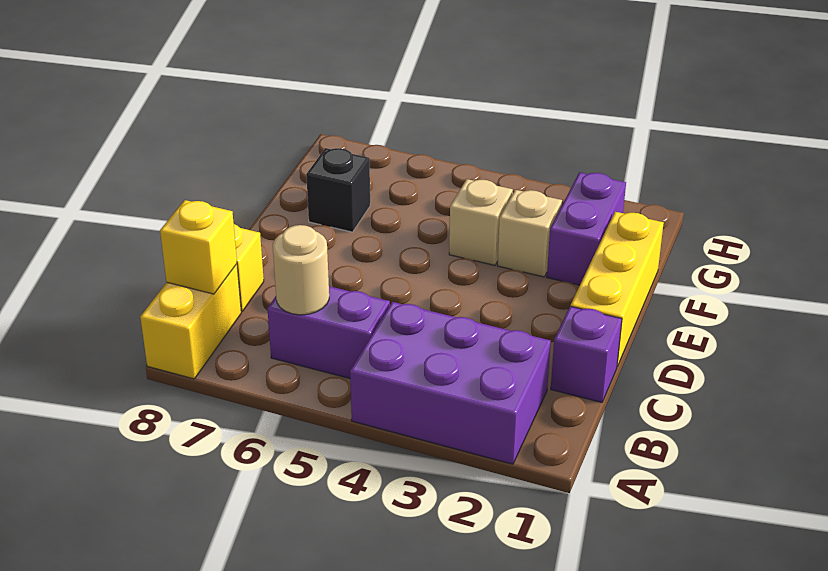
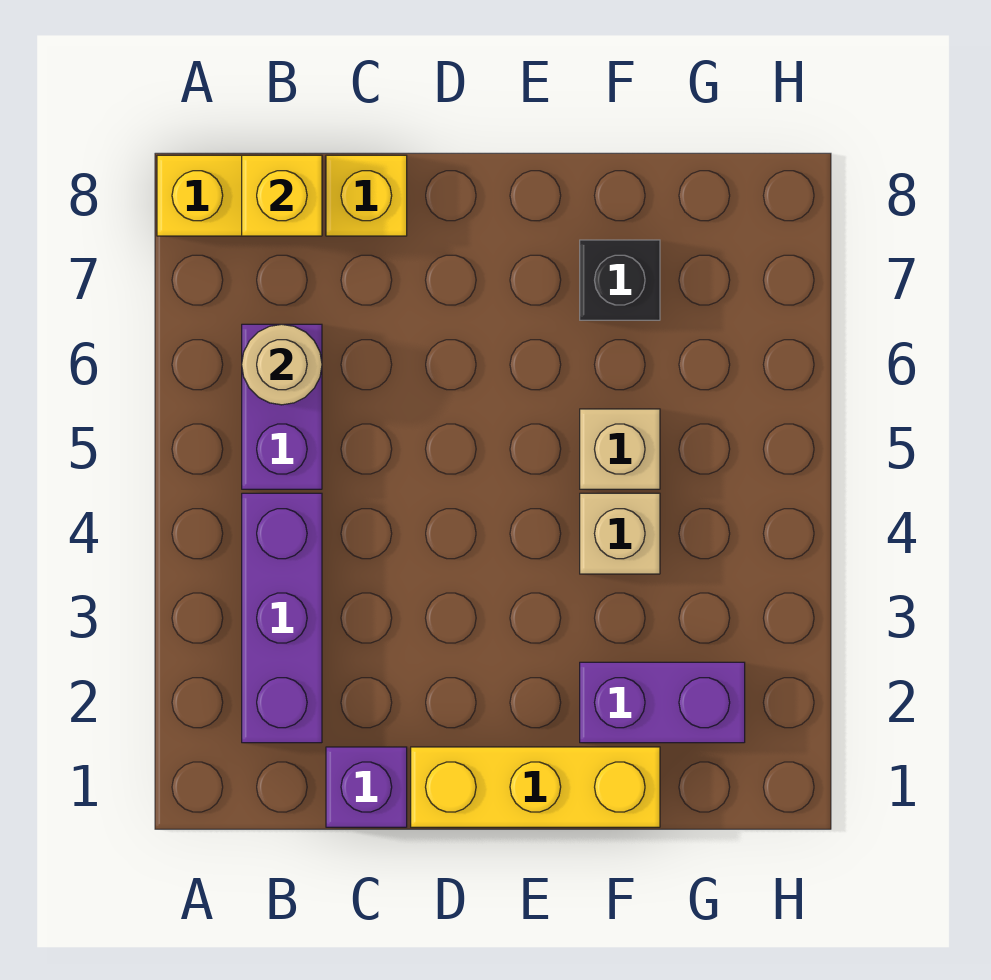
purple brick A2:B4 level 1 -> purple brick B2:B4 level 1
tan brick F3 level 1 -> tan brick F5 level 1

